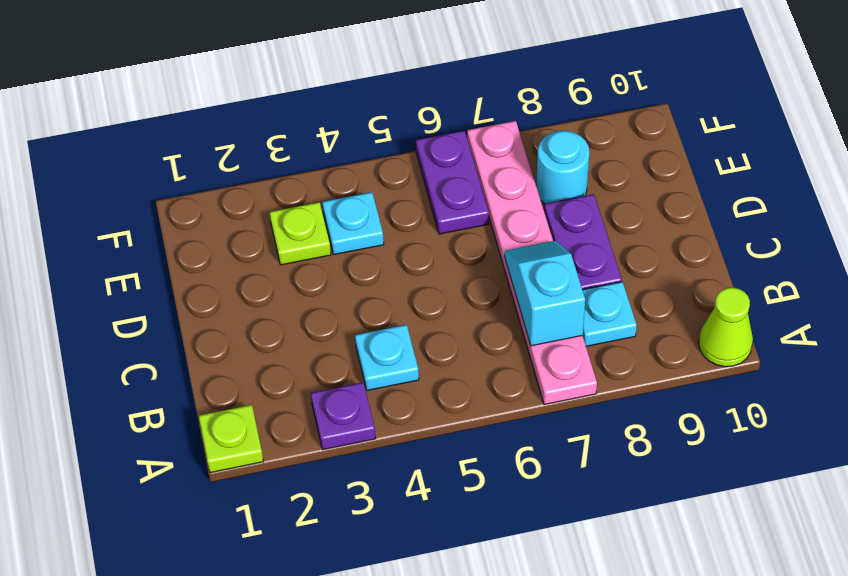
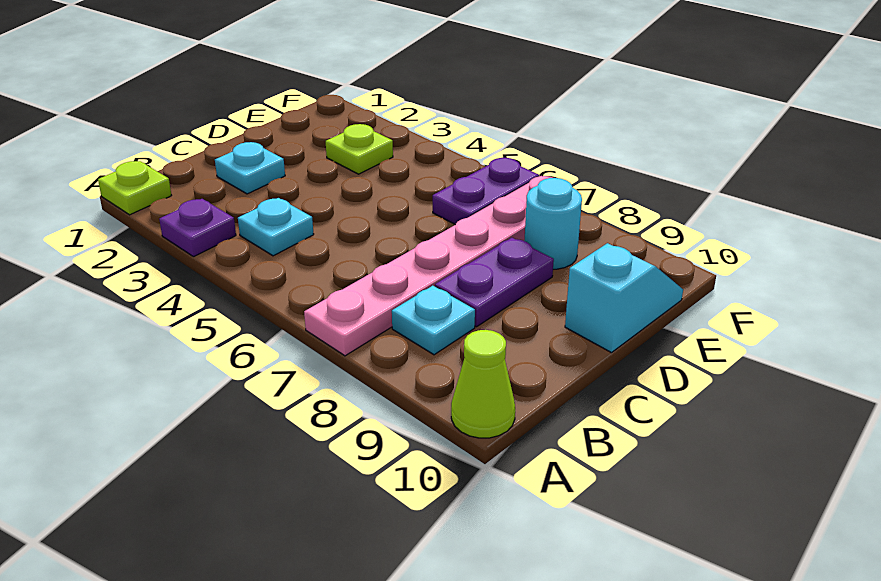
cyan slope B7:C7 level 2 top B -> cyan slope D10:E10 level 1 top D
cyan plate E4 level 1 -> cyan plate C2 level 1

